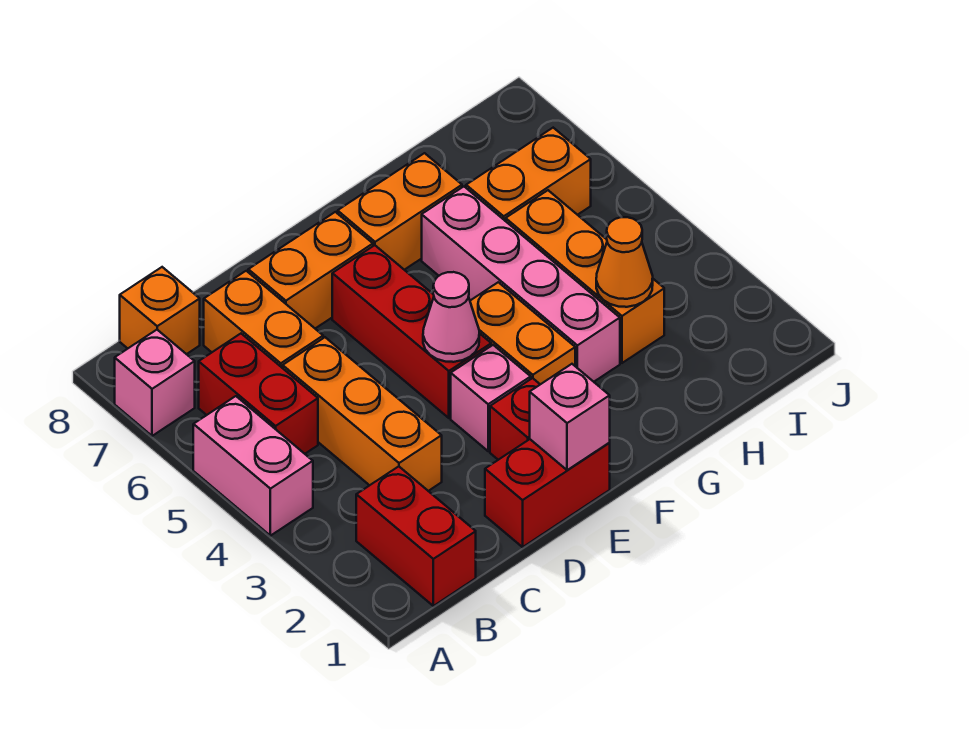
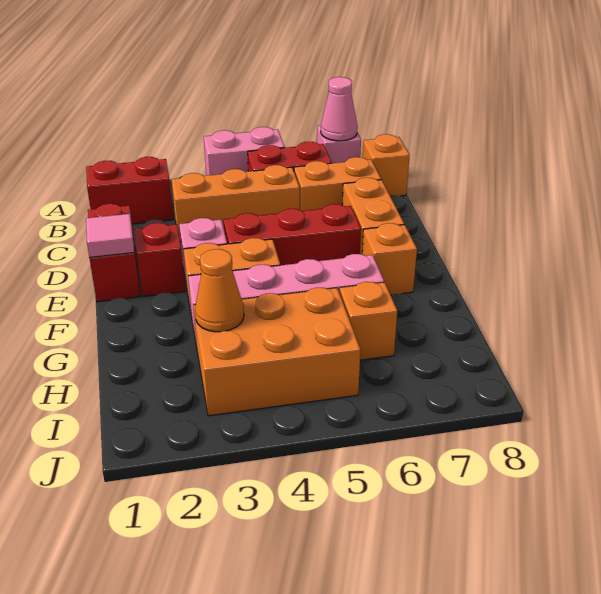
pink brick E1 level 2 -> pink tile E1 level 2
pink cone E4 level 2 -> pink cone A7 level 2
orange brick F7:G7 level 1 -> orange brick F7 level 1
orange brick H3:H5 level 1 -> orange brick H3:I5 level 1
orange brick H6:I6 level 1 -> orange brick H6 level 1

